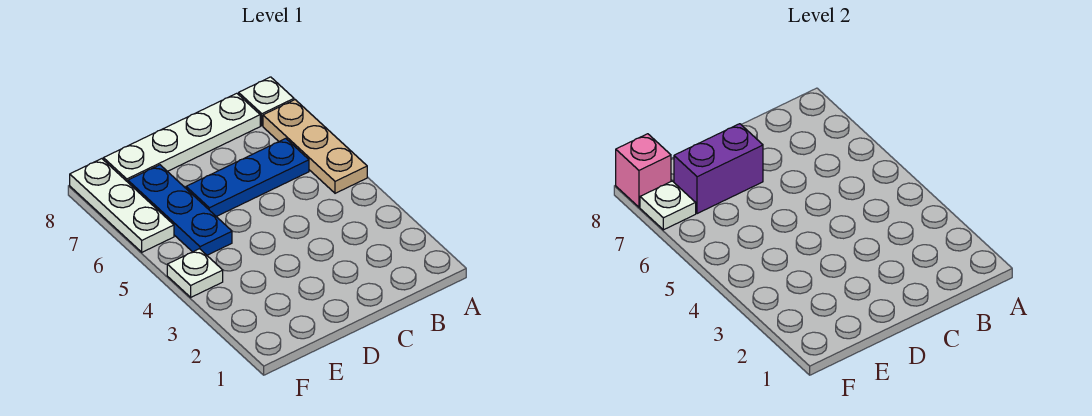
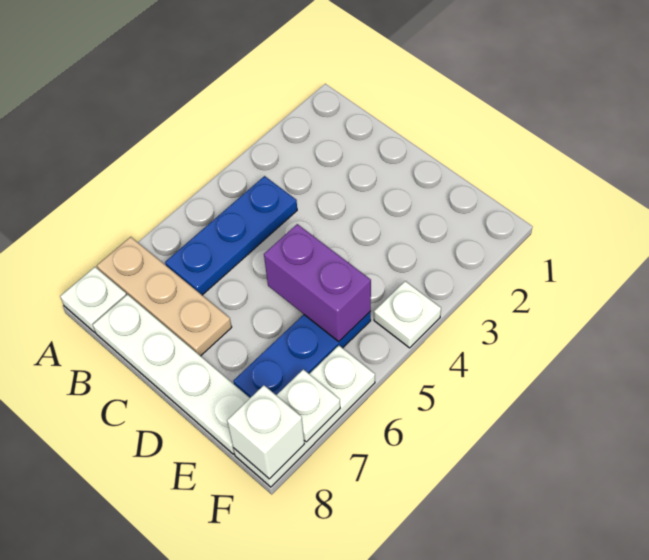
tan plate A5:A7 level 1 -> tan plate A7:C7 level 1
blue plate B6:D6 level 1 -> blue plate B4:B6 level 1
purple brick D7:E7 level 2 -> purple brick D5:E5 level 2
pink brick F8 level 2 -> white brick F8 level 2

